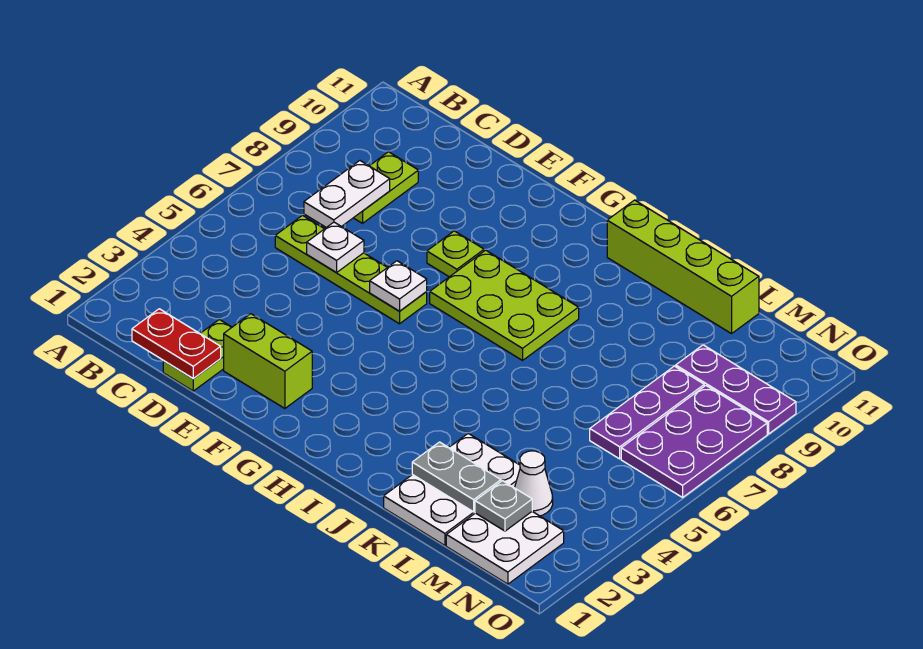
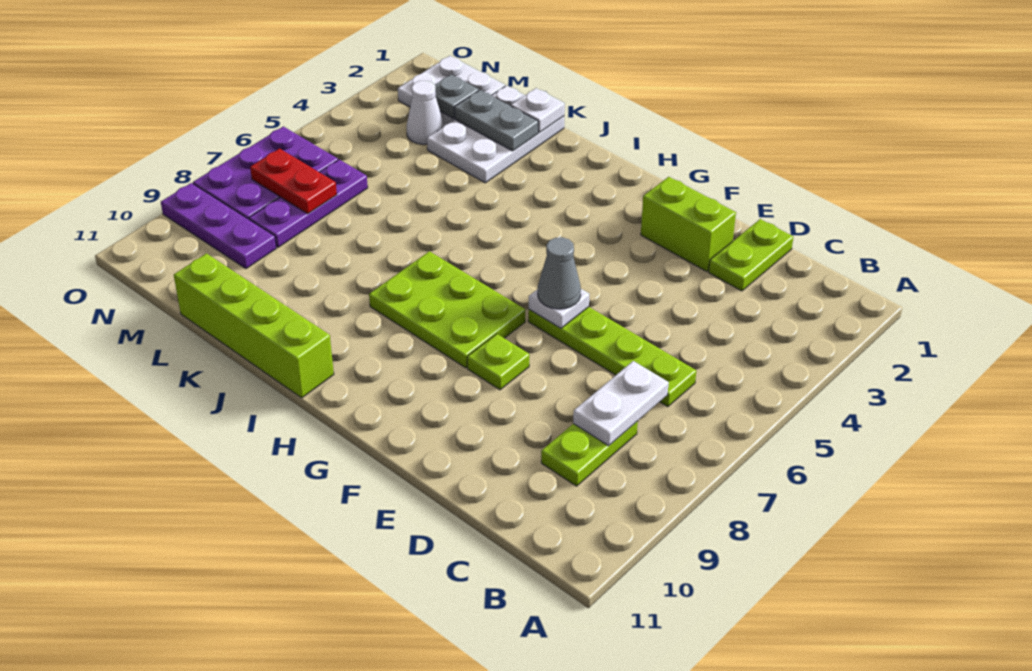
red plate C1:D1 level 2 -> red plate M7:N7 level 2
white plate D6 level 2 -> white plate K1 level 2
none -> grey cone F6 level 3

